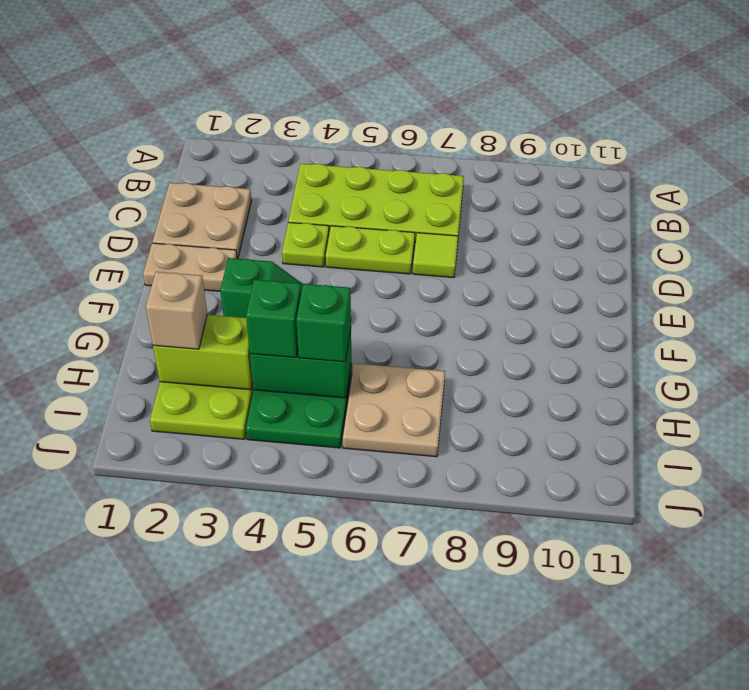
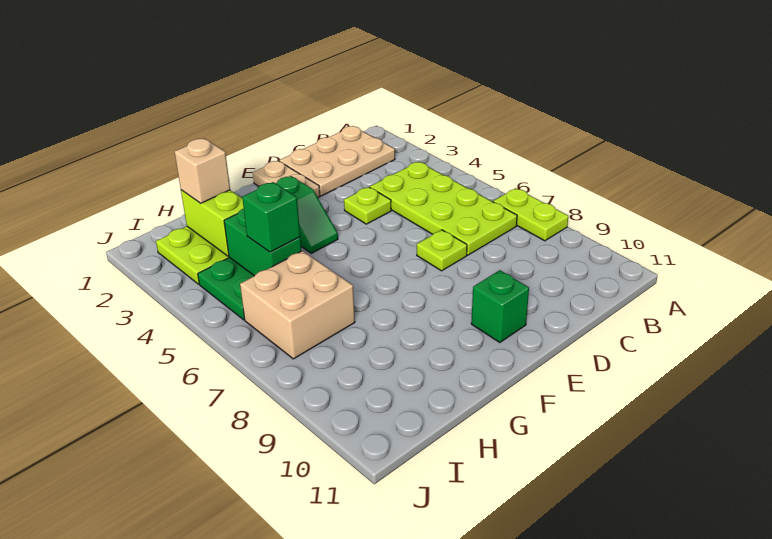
tan plate C1:D2 level 1 -> tan plate B1:D2 level 1
lime plate D5:D6 level 1 -> lime plate A7:A8 level 1
lime tile D7 level 1 -> lime plate D7 level 1
green brick H4 level 3 -> green brick E10 level 1
tan plate H6:I7 level 1 -> tan brick H6:I7 level 1

